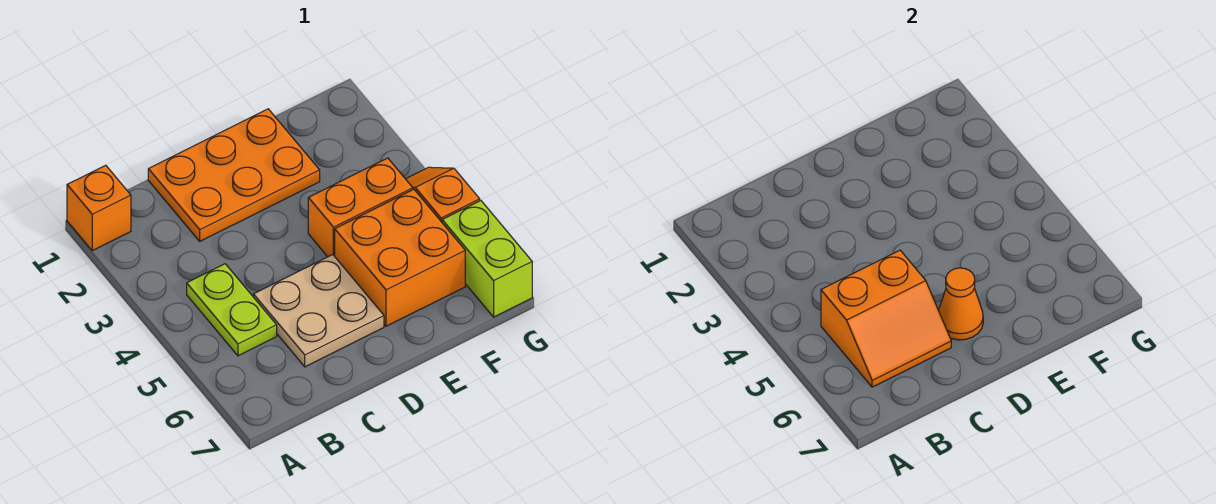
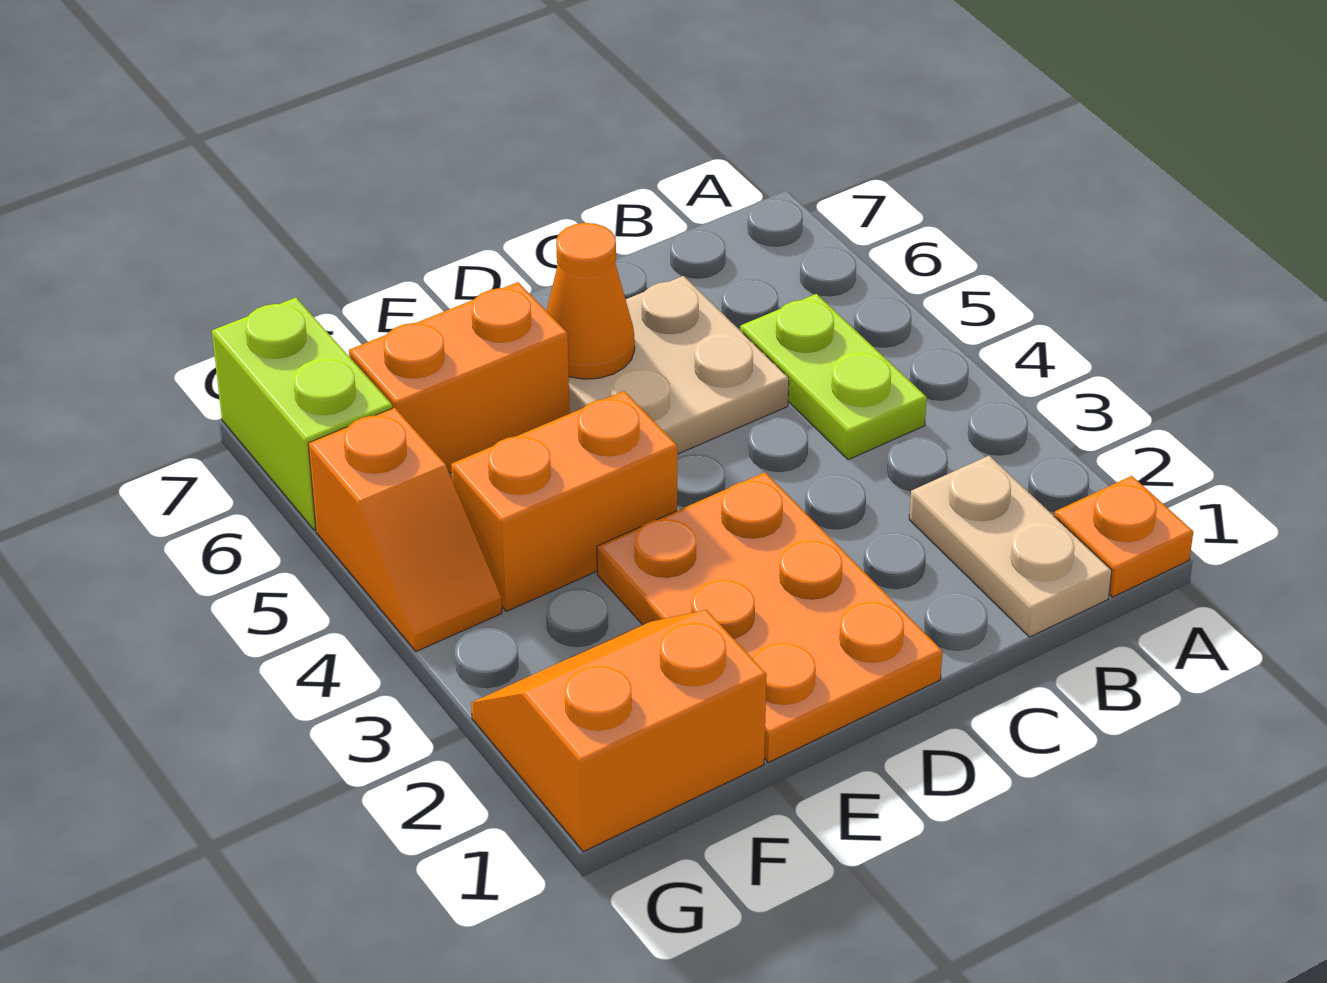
orange brick A1 level 1 -> orange plate A1 level 1
none -> tan plate B1:B2 level 1
orange slope B5:C6 level 2 top 5 -> orange slope F1:G2 level 1 top 1
orange plate C1:E2 level 1 -> orange plate D1:E3 level 1
orange brick E5:F6 level 1 -> orange brick E6:F6 level 1

